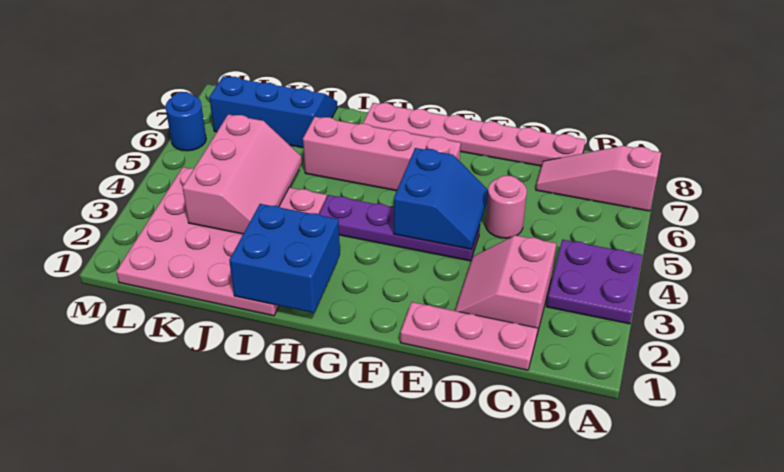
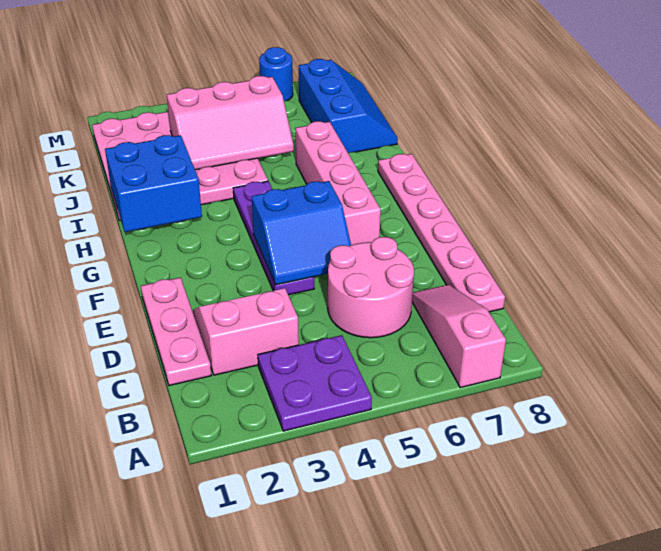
pink round brick D5 level 1 -> pink round brick C5:D6 level 1

